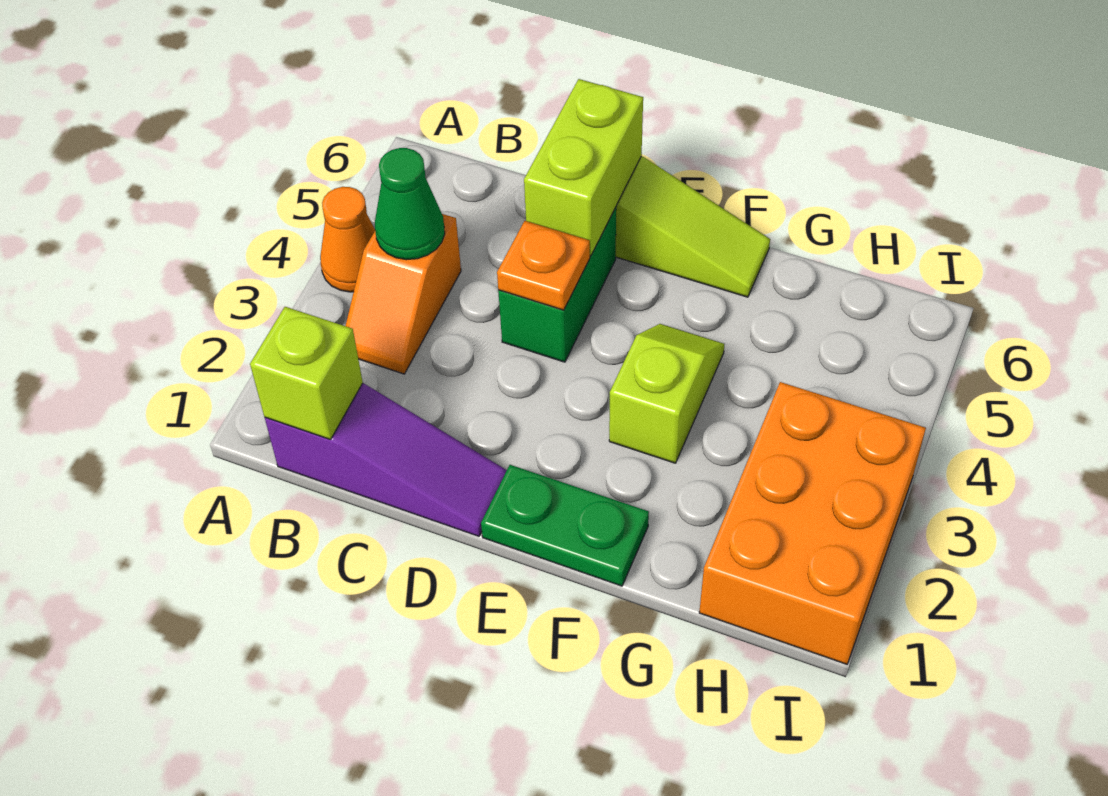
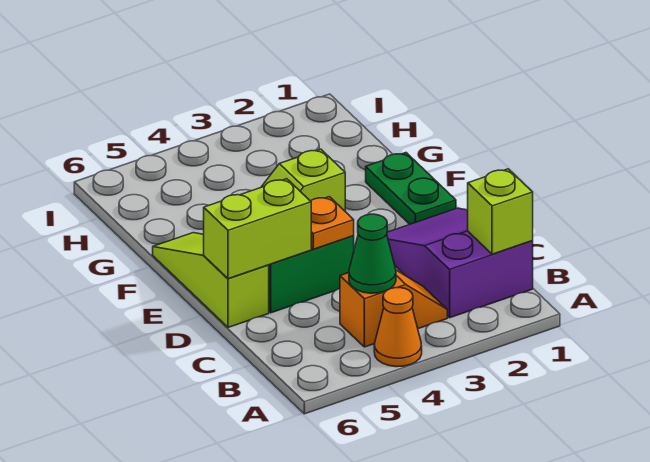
purple slope B1:D1 level 1 top B -> purple slope B1:D2 level 1 top B
orange brick H1:I3 level 1 -> none

